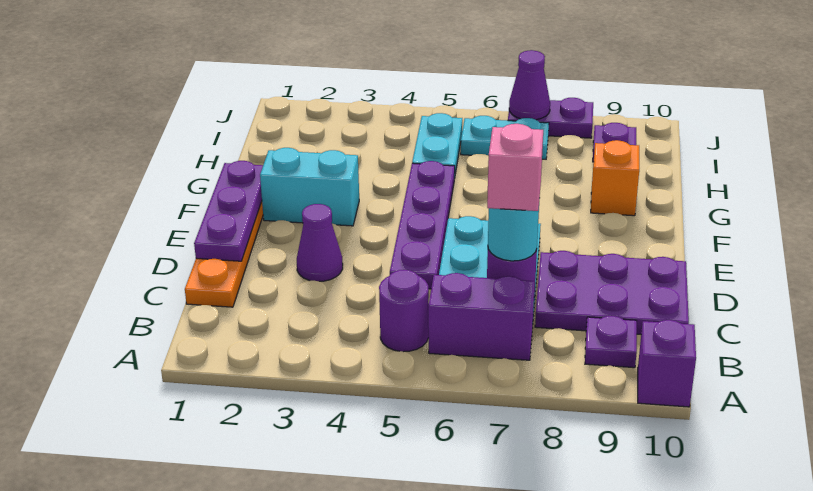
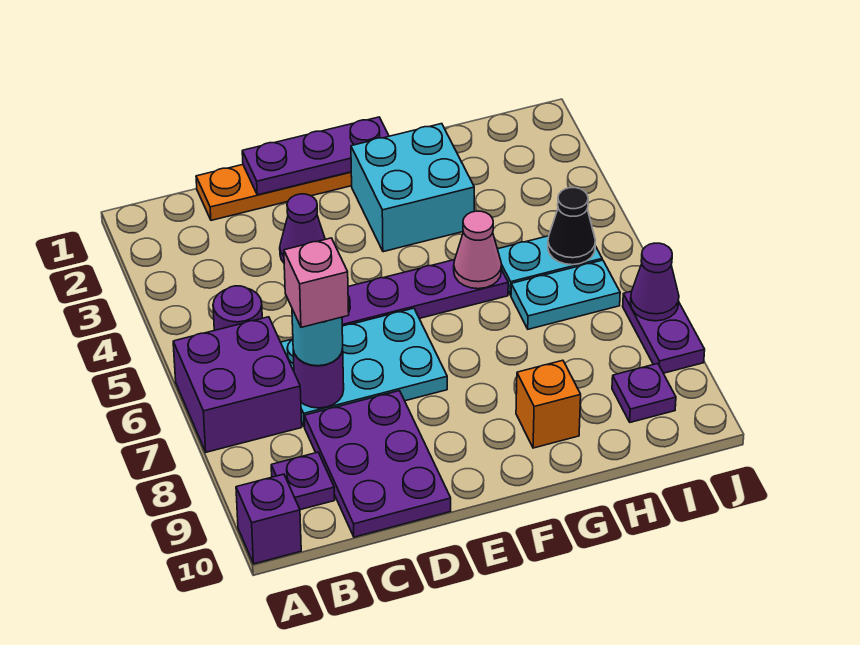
purple brick B6:B7 level 1 -> purple brick A6:B7 level 1
cyan brick F2:F3 level 1 -> cyan brick F2:G3 level 1
none -> pink cone G5 level 2
none -> black cone I5 level 2
cyan plate I6:I7 level 1 -> cyan plate H6:I6 level 1

